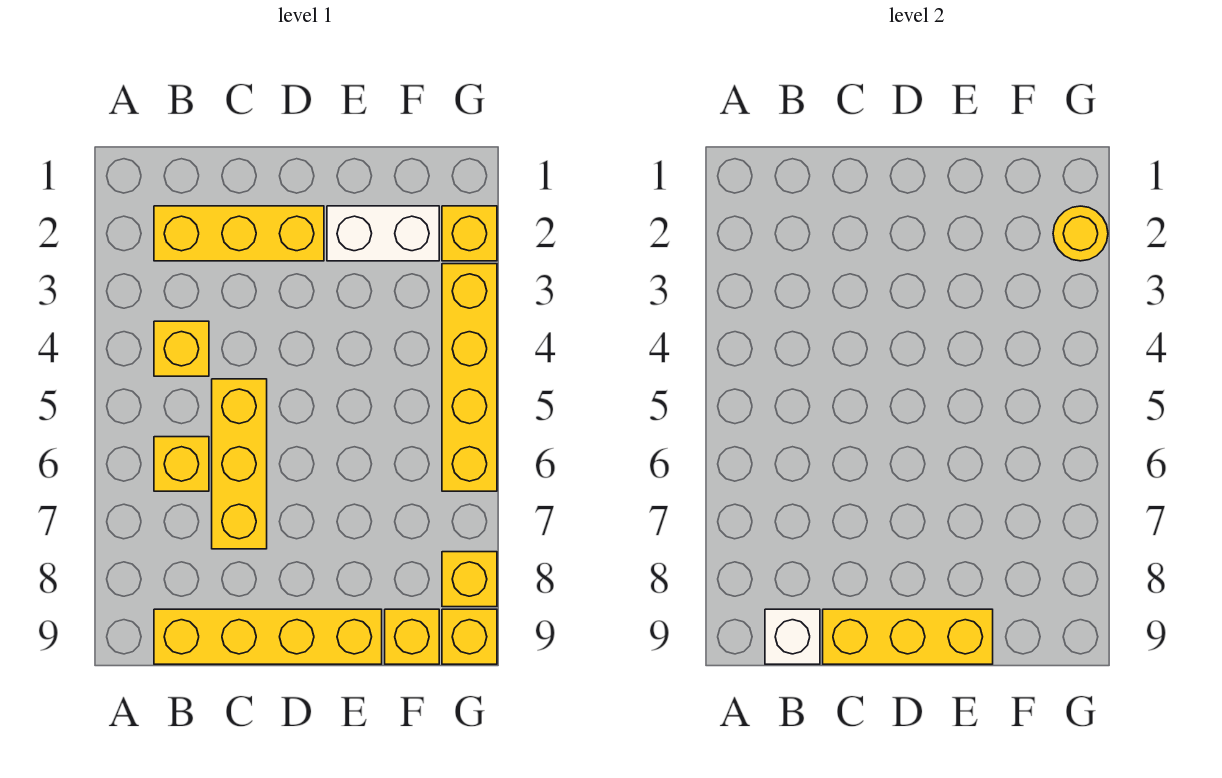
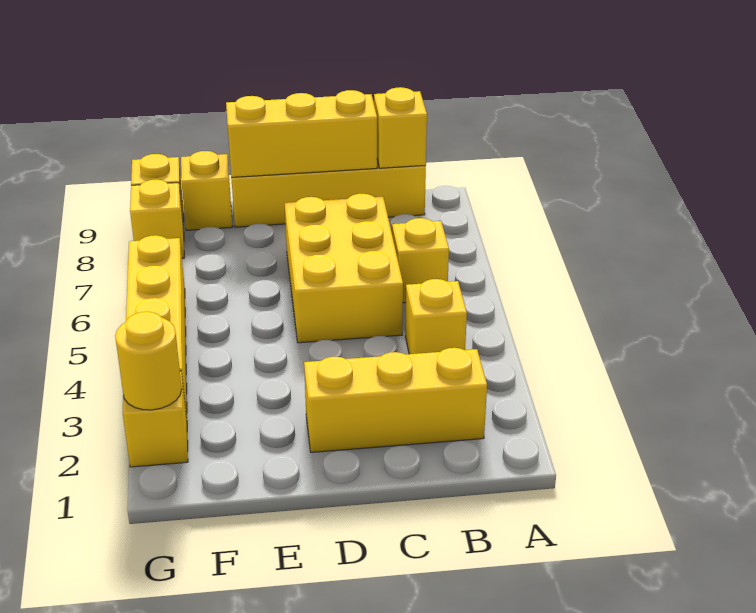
white brick B9 level 2 -> yellow brick B9 level 2
yellow brick C5:C7 level 1 -> yellow brick C5:D7 level 1
white brick E2:F2 level 1 -> none

